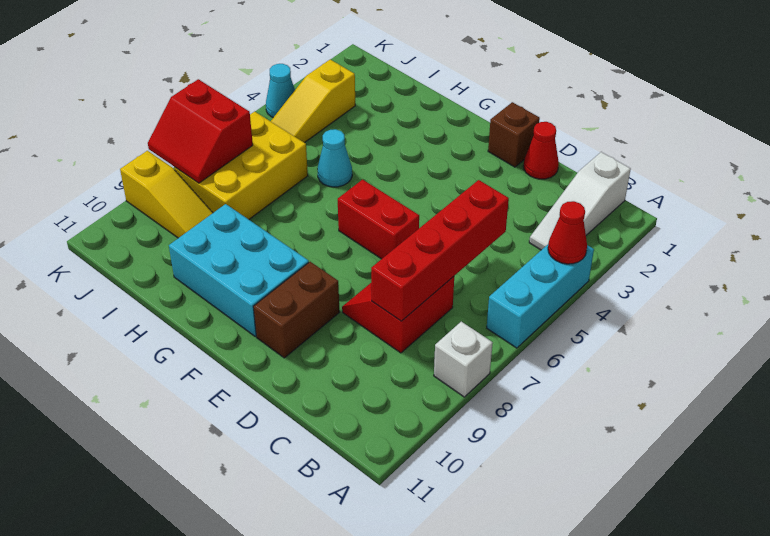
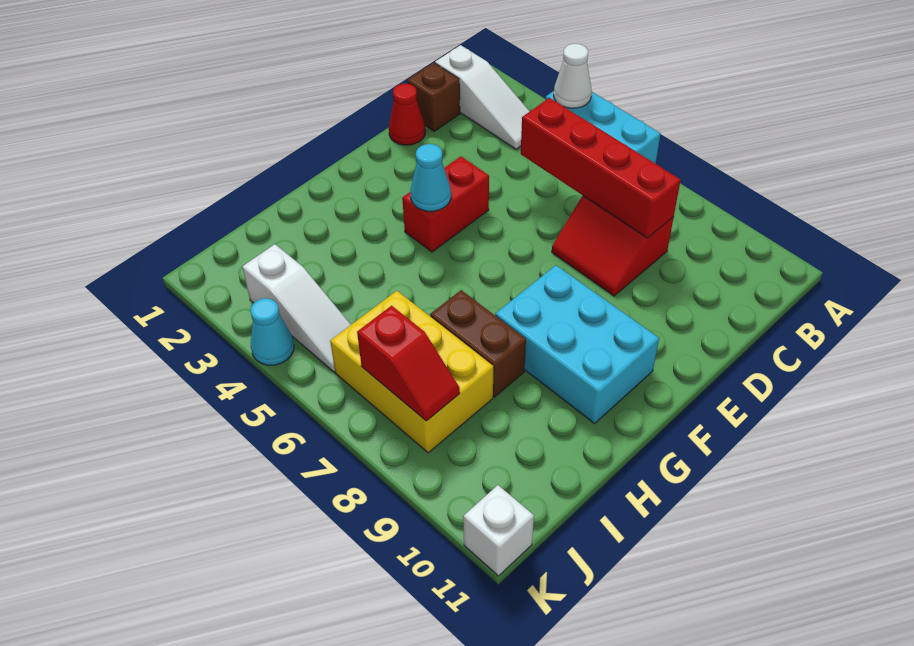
red cone A4 level 2 -> white cone A4 level 2
white brick A8 level 1 -> white brick K11 level 1
brown brick E1 level 1 -> brown brick C1 level 1
red brick E6:F6 level 1 -> red brick E4:F4 level 1
brown brick E9:E10 level 1 -> brown brick H7:H8 level 1
cyan brick F9:H10 level 1 -> cyan brick F8:G10 level 1
cyan cone H5 level 1 -> cyan cone F4 level 2
yellow slope I9:K9 level 1 top K -> none
yellow slope J3:J5 level 1 top 3 -> white slope J3:J5 level 1 top 3
red slope J7:K8 level 2 top 7 -> red slope J7:J8 level 2 top 7

